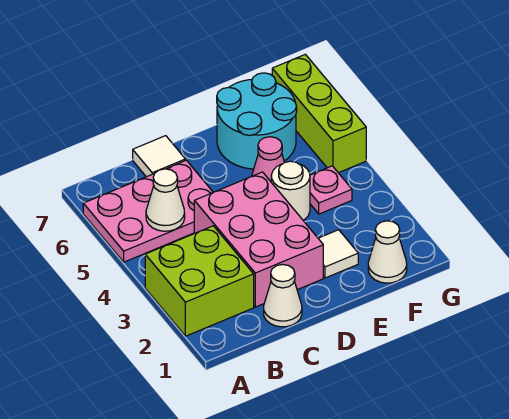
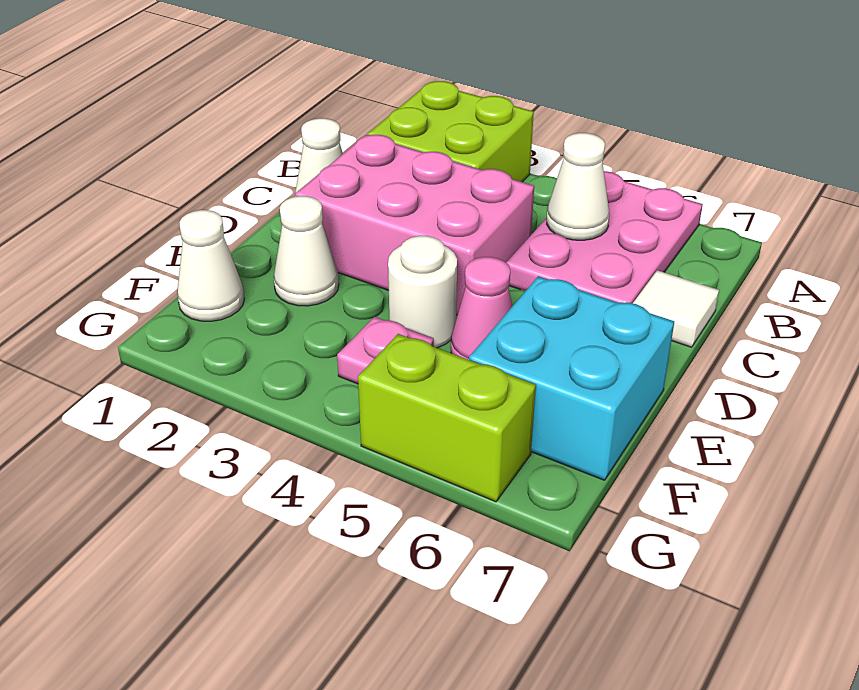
white tile E2 level 1 -> white cone E2 level 1
cyan round brick E6:F7 level 1 -> cyan brick E6:F7 level 1
lime brick G5:G7 level 1 -> lime brick G5:G6 level 1

